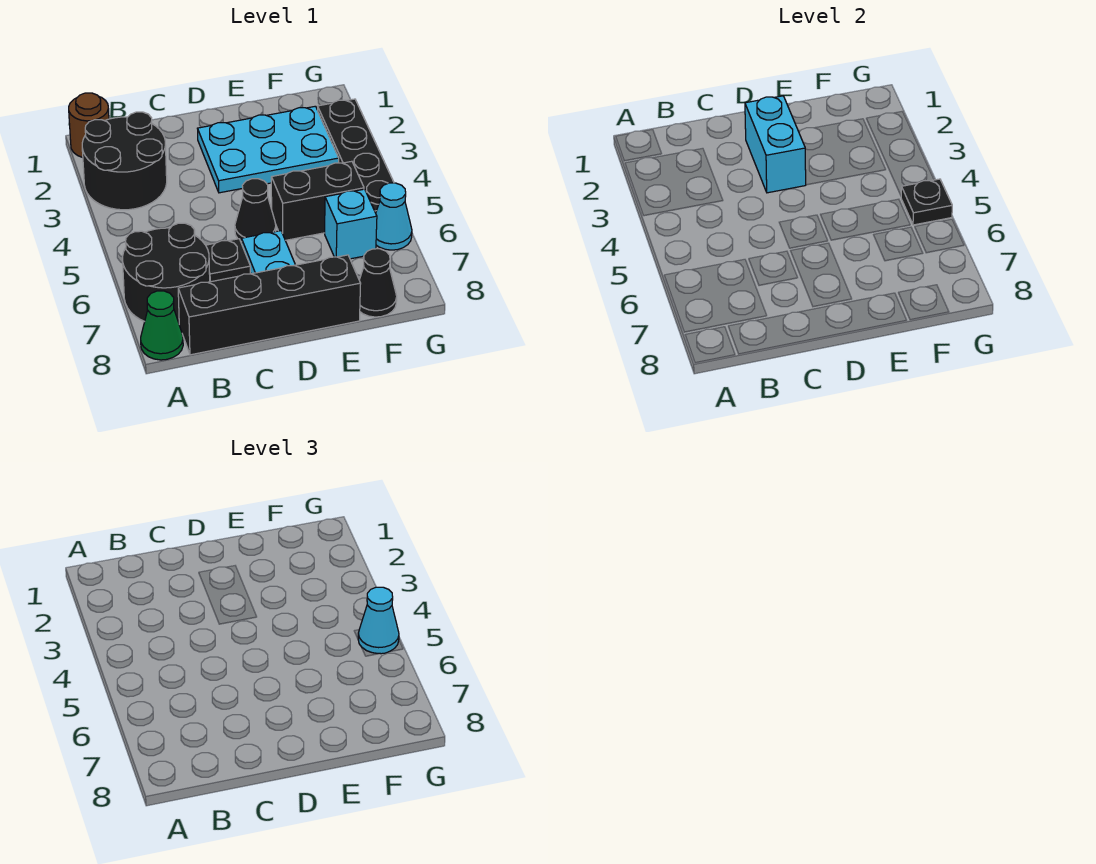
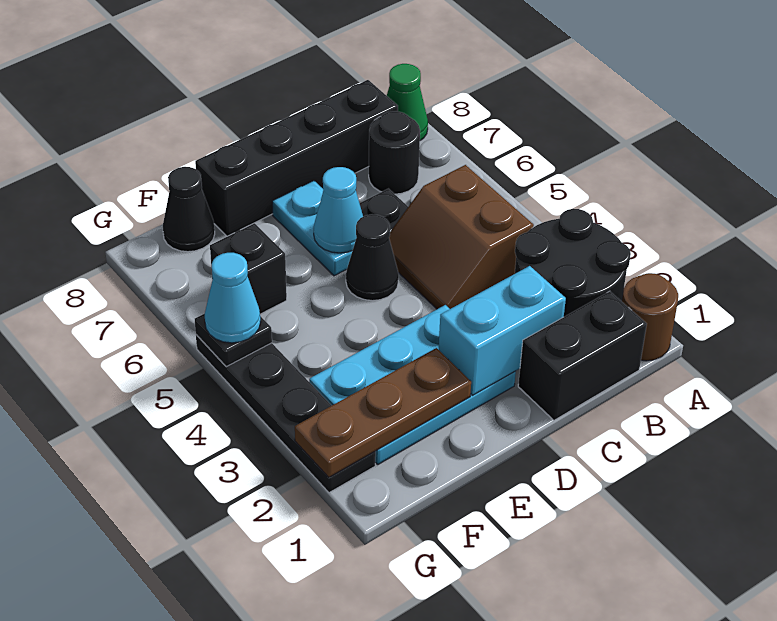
black round brick A6:B7 level 1 -> black round brick B7 level 1
none -> brown slope B4:C5 level 1 top B
cyan brick D2:D3 level 2 -> cyan brick C2:D2 level 2
none -> brown plate E2:G2 level 2
black brick E5:F5 level 1 -> black brick B1:C1 level 1
cyan brick F6 level 1 -> black brick F6 level 1
cyan cone G6 level 1 -> cyan cone D6 level 2

